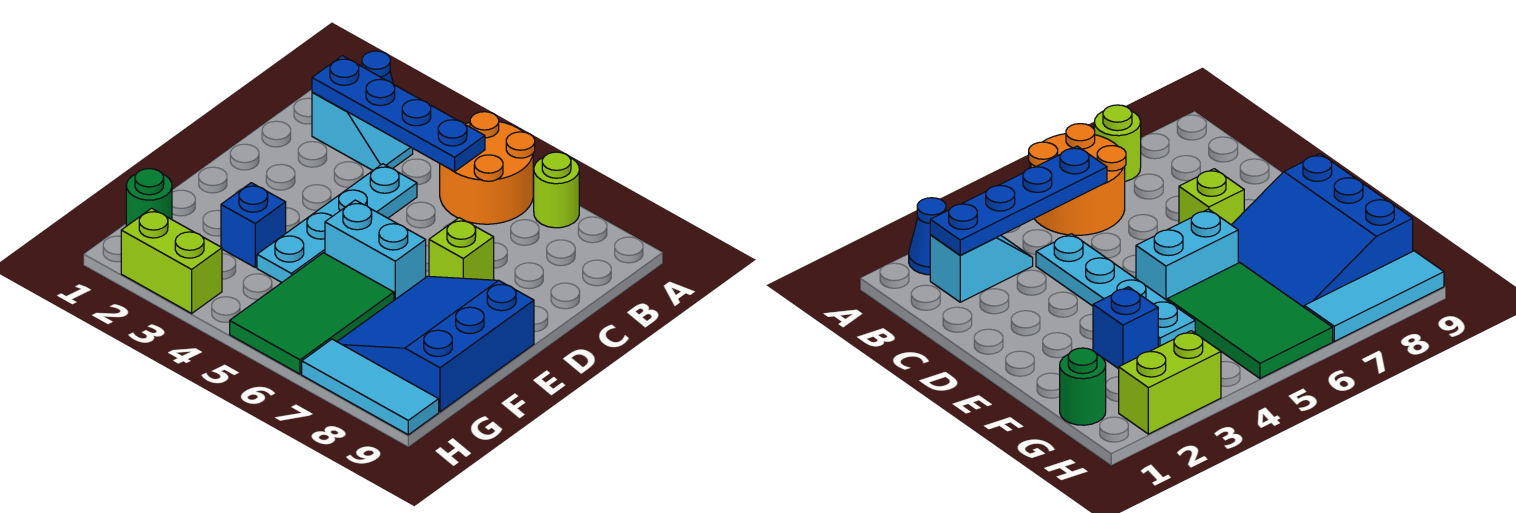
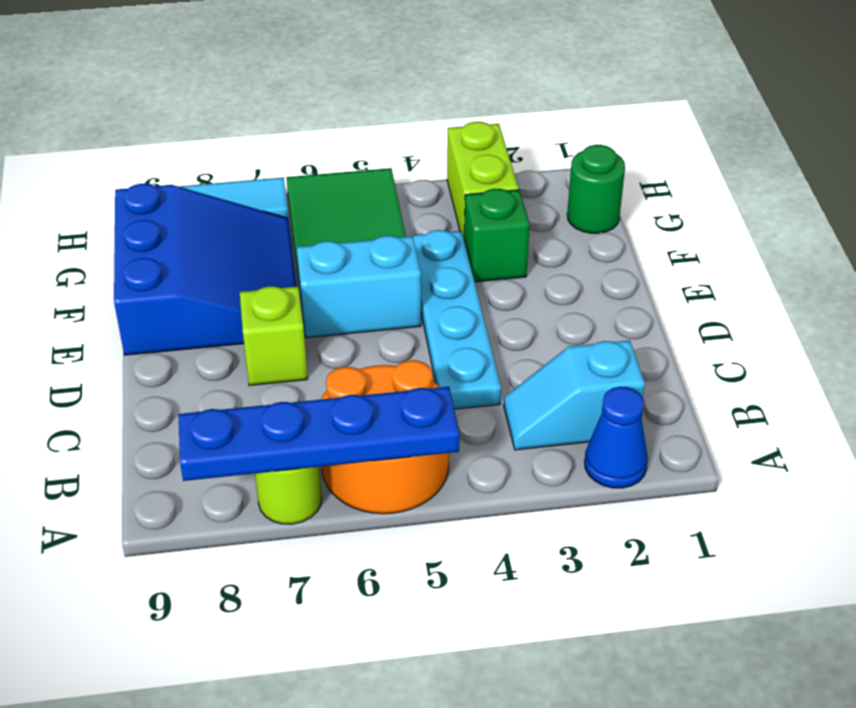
blue plate B2:B5 level 2 -> blue plate A5:A8 level 2
blue brick F3 level 1 -> green brick F3 level 1
lime brick H2:H3 level 1 -> lime brick G3:H3 level 1

